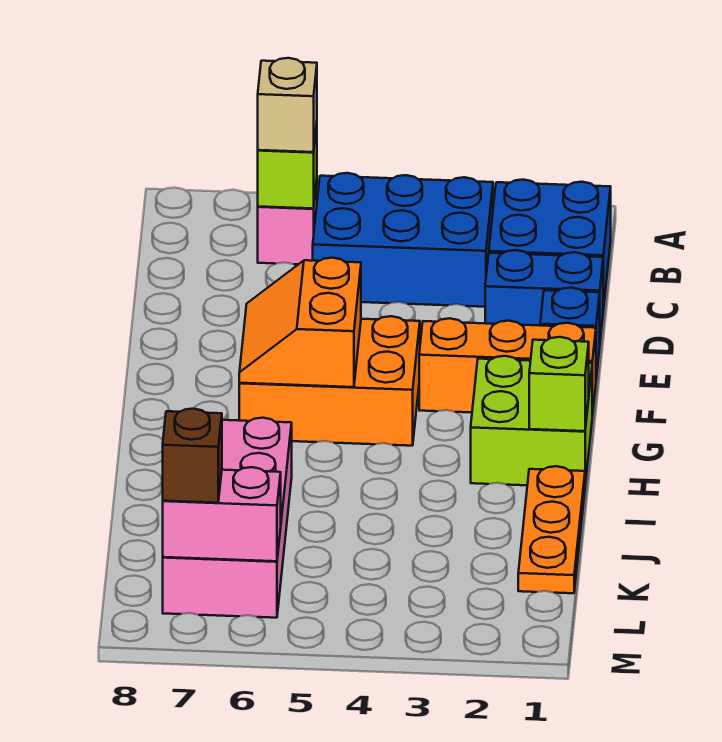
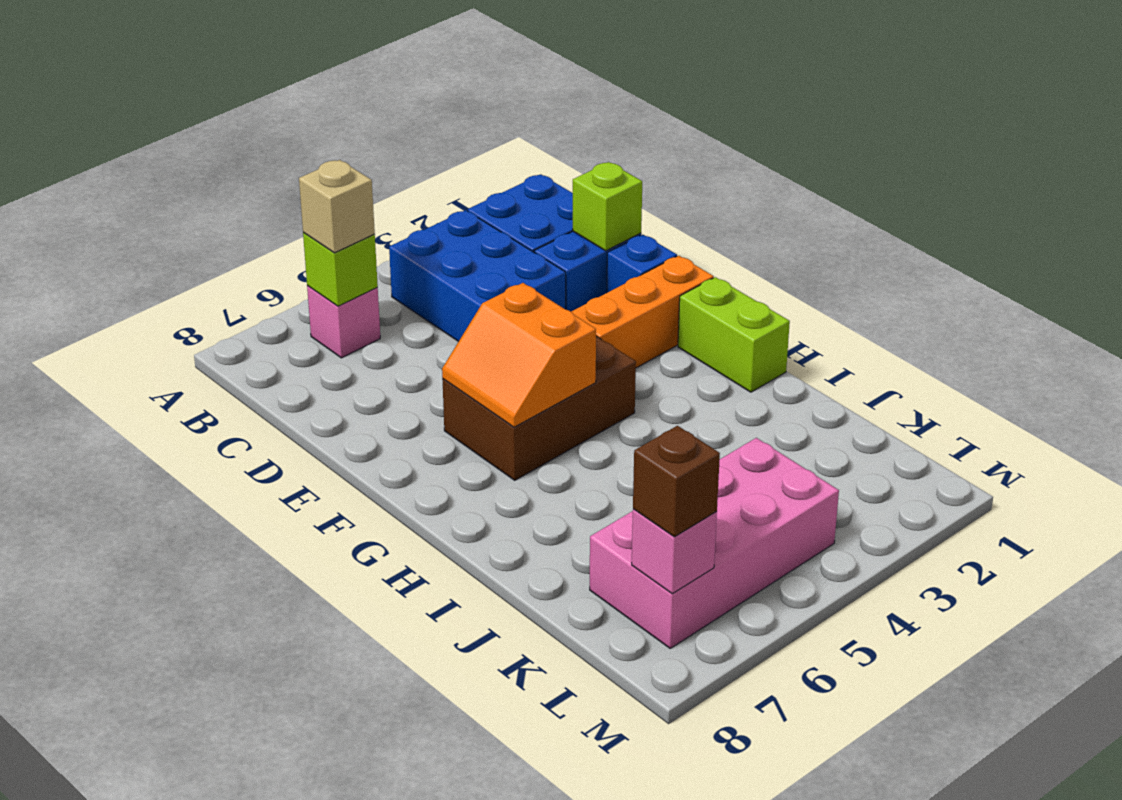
blue brick B3:C5 level 1 -> blue brick B3:D4 level 1
orange brick F4:G6 level 1 -> brown brick F4:G6 level 1
lime brick G1:H2 level 1 -> lime brick G1:H1 level 1
lime brick H1 level 2 -> lime brick D1 level 2
orange plate I1:K1 level 1 -> none
pink brick I6:L7 level 1 -> pink brick K4:L7 level 1
pink brick L6:L7 level 2 -> pink brick L7 level 2

